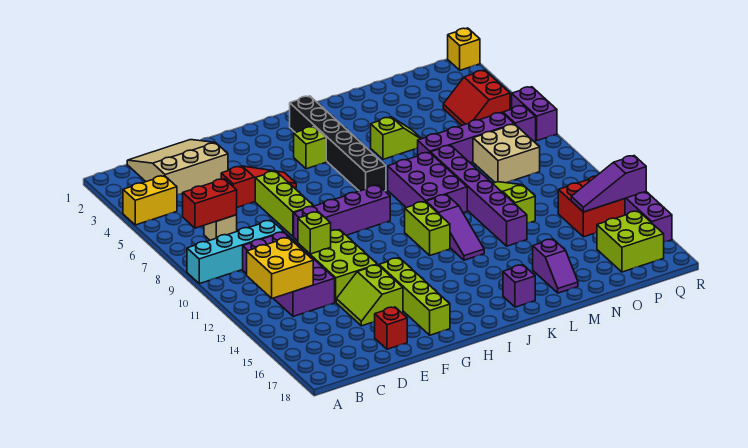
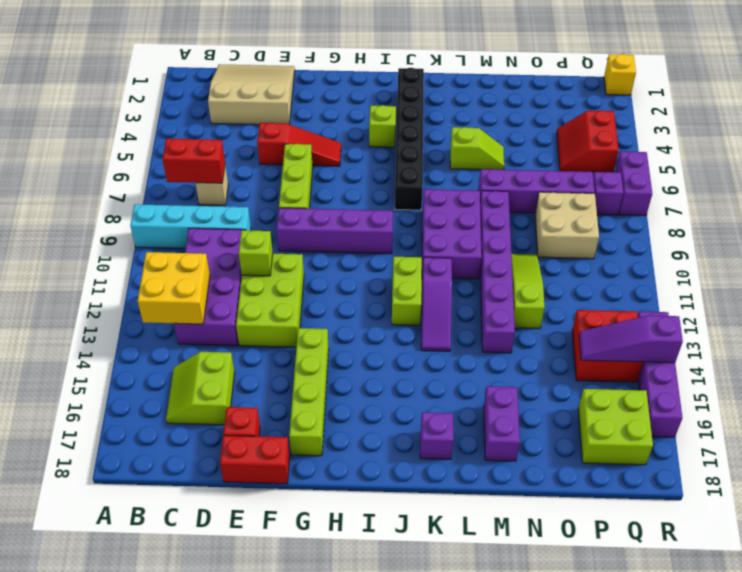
yellow brick A4:B4 level 1 -> none
lime slope E14:F15 level 1 top F -> lime slope C15:D16 level 1 top D
none -> red brick E18:F18 level 1
purple slope M16:M17 level 1 top 16 -> purple brick M16:M17 level 1

